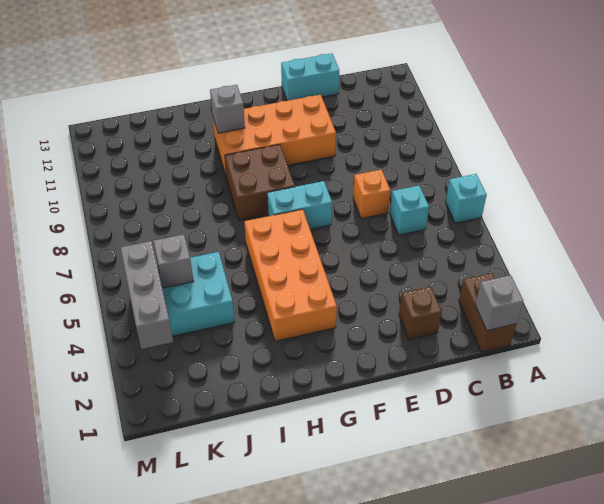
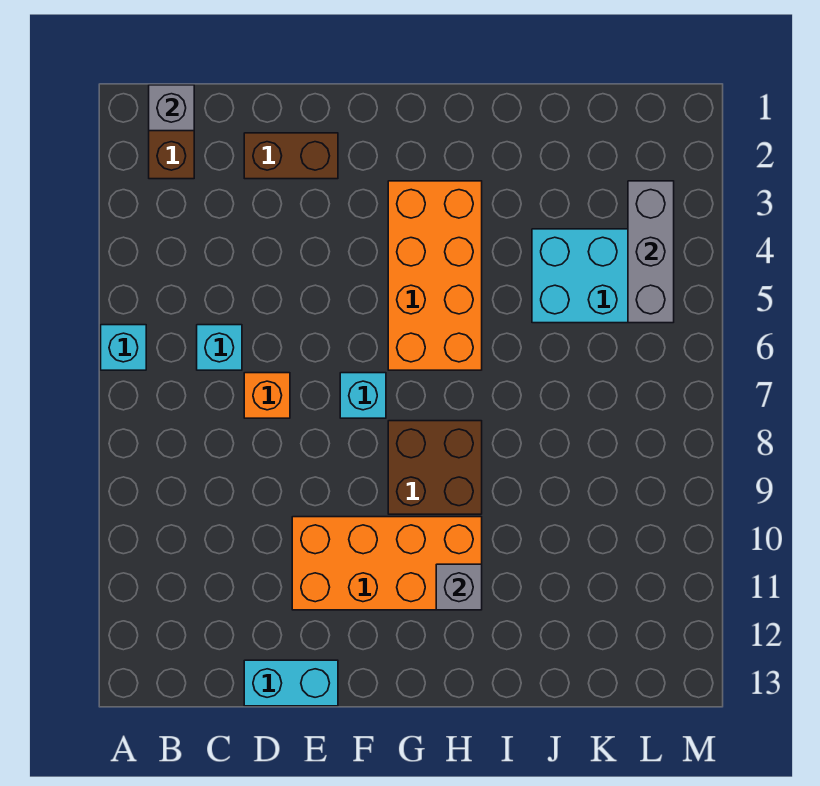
brown brick D2 level 1 -> brown brick D2:E2 level 1
cyan brick F7:G7 level 1 -> cyan brick F7 level 1
grey brick K5 level 2 -> none

